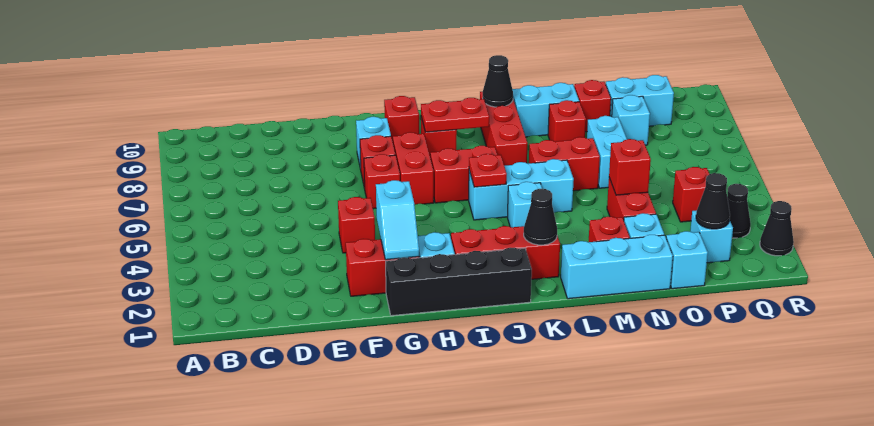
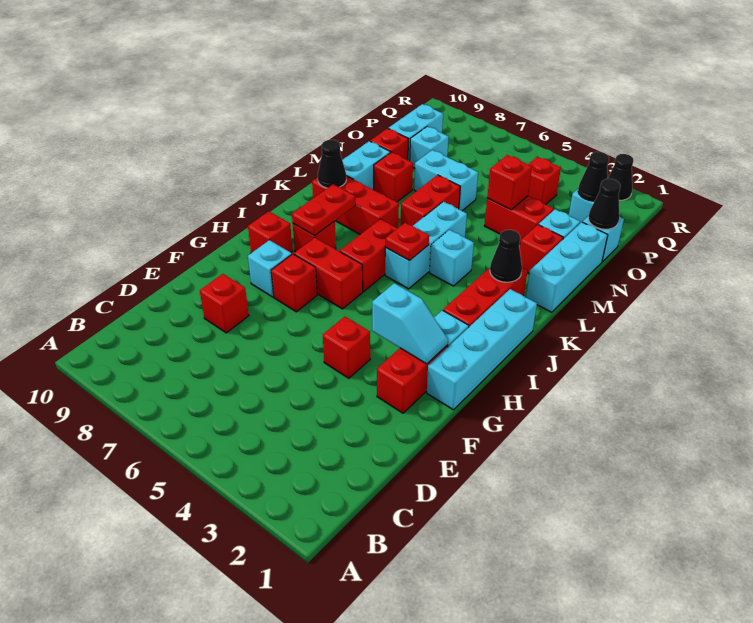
black brick G1:J1 level 1 -> cyan brick G1:J1 level 1
red brick G6 level 1 -> red brick E8 level 1
black cone Q3 level 1 -> black cone O1 level 2

